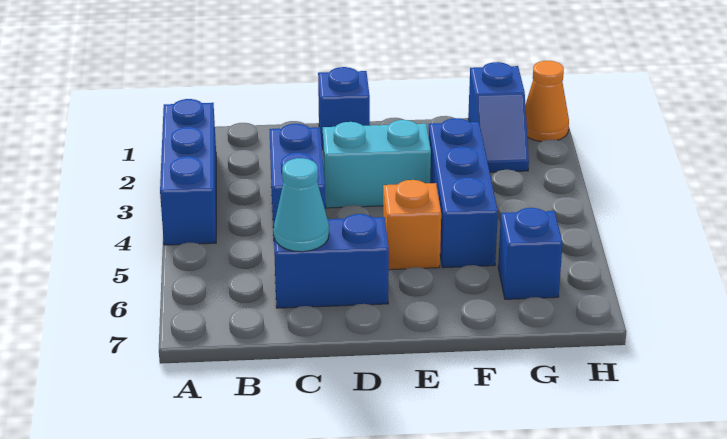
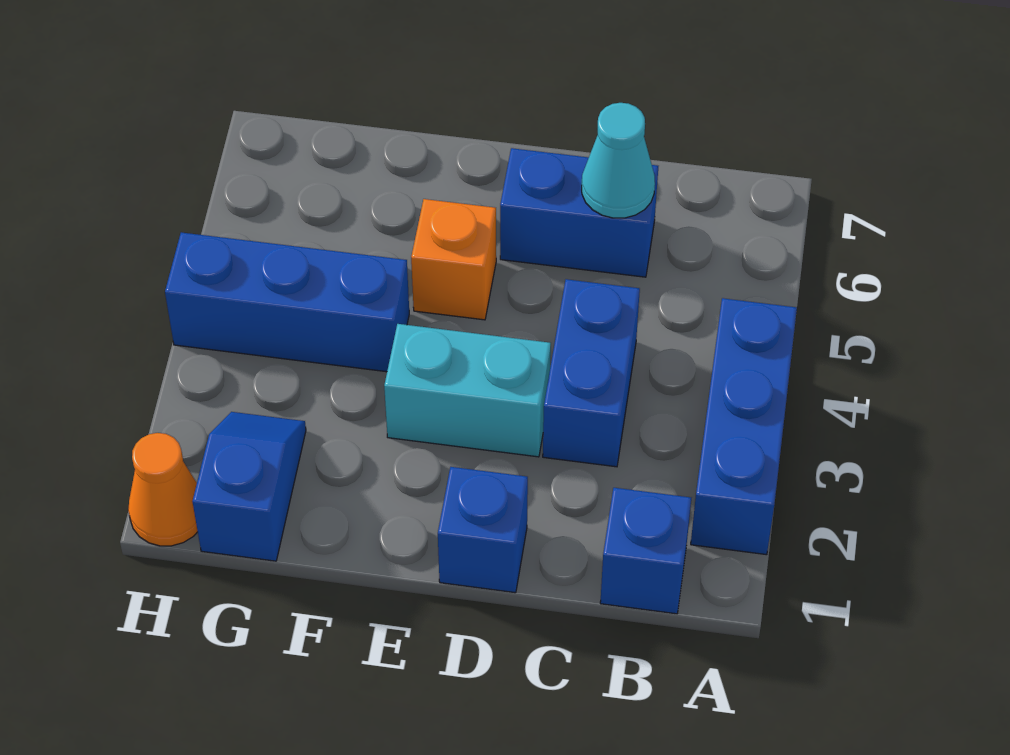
blue brick F3:F5 level 1 -> blue brick F4:H4 level 1
blue brick G6 level 1 -> blue brick B1 level 1

